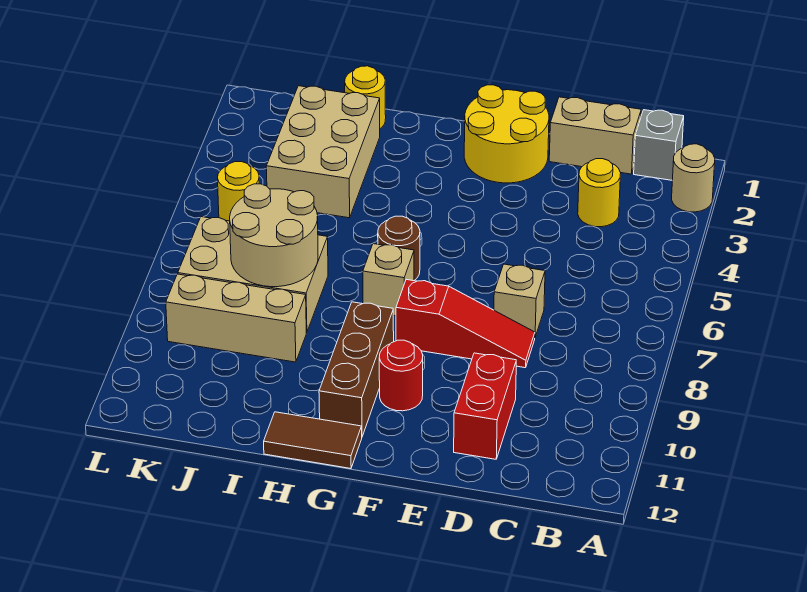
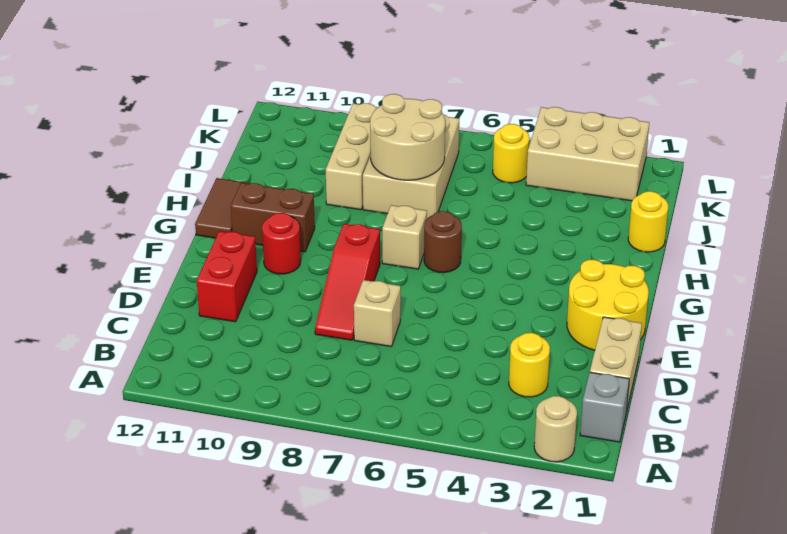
red brick D10:D11 level 1 -> red brick D11:E11 level 1
brown brick G9:G11 level 1 -> brown brick G10:G11 level 1
tan brick I2:J4 level 1 -> tan brick K2:L4 level 1

